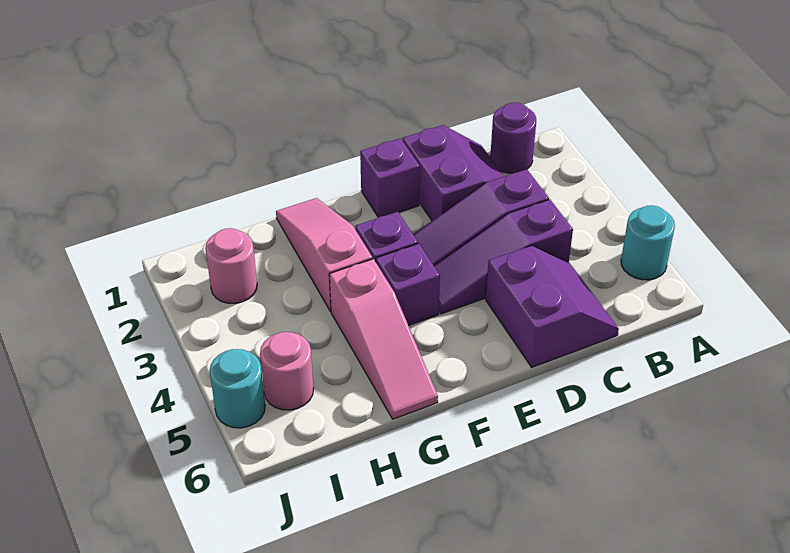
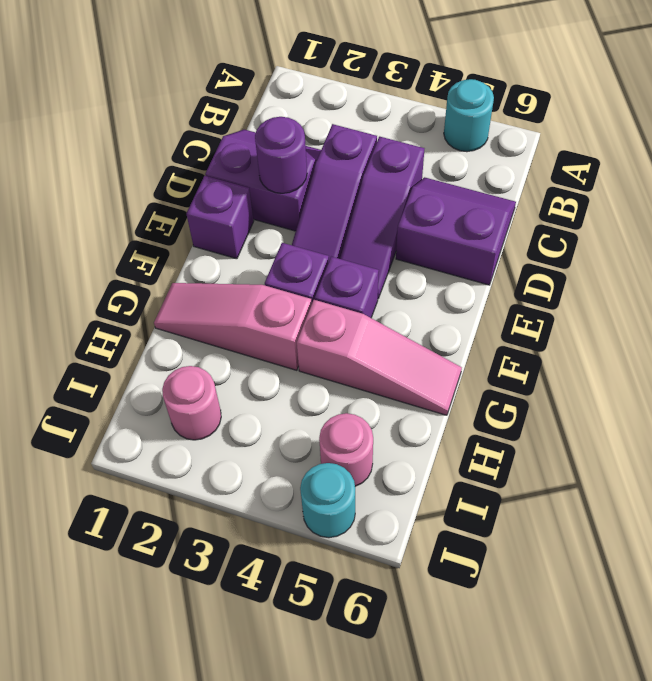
purple round brick B1 level 1 -> purple round brick D2 level 2

